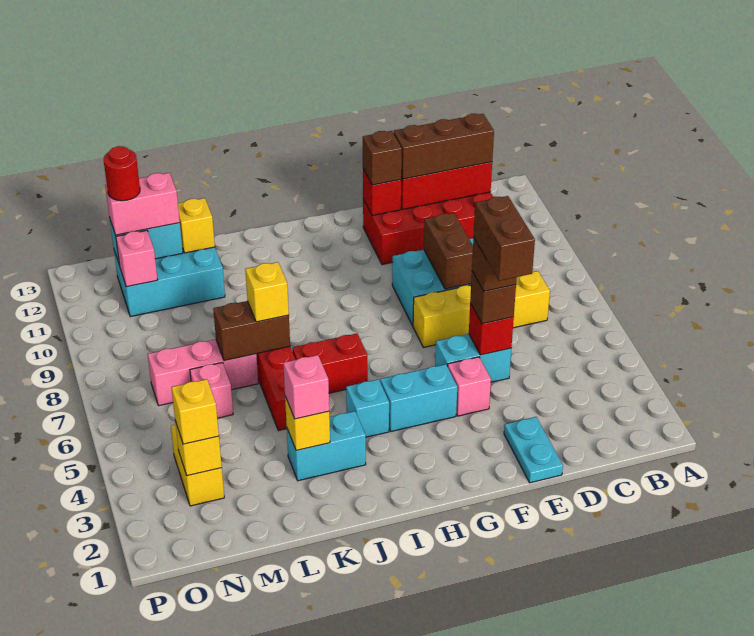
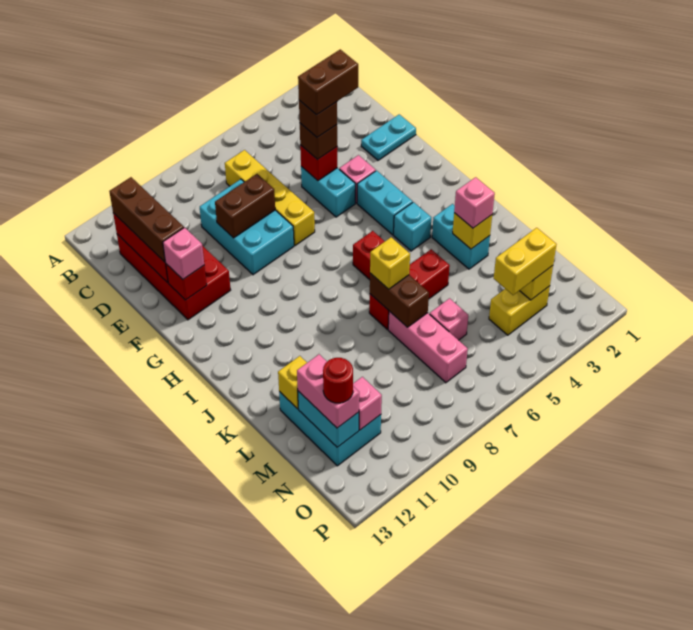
brown brick F12 level 3 -> pink brick F12 level 3
yellow brick N3 level 3 -> yellow brick N3:N4 level 3

